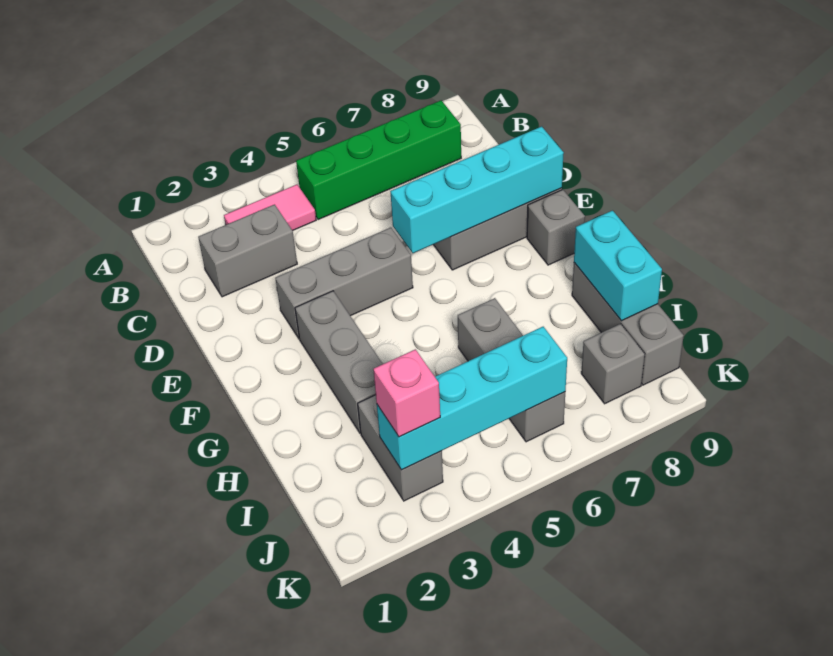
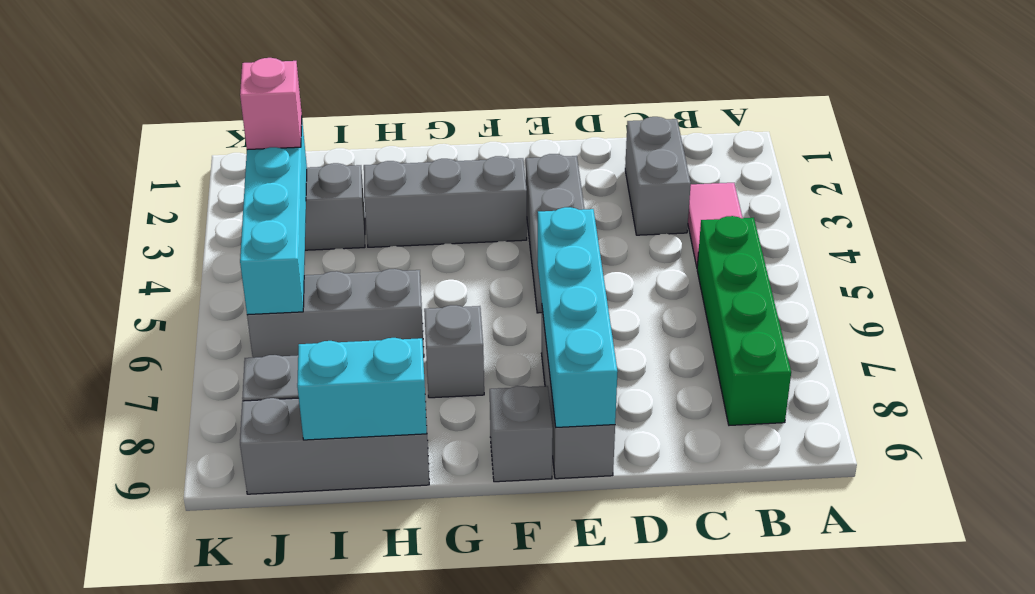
none -> grey brick G7 level 1

